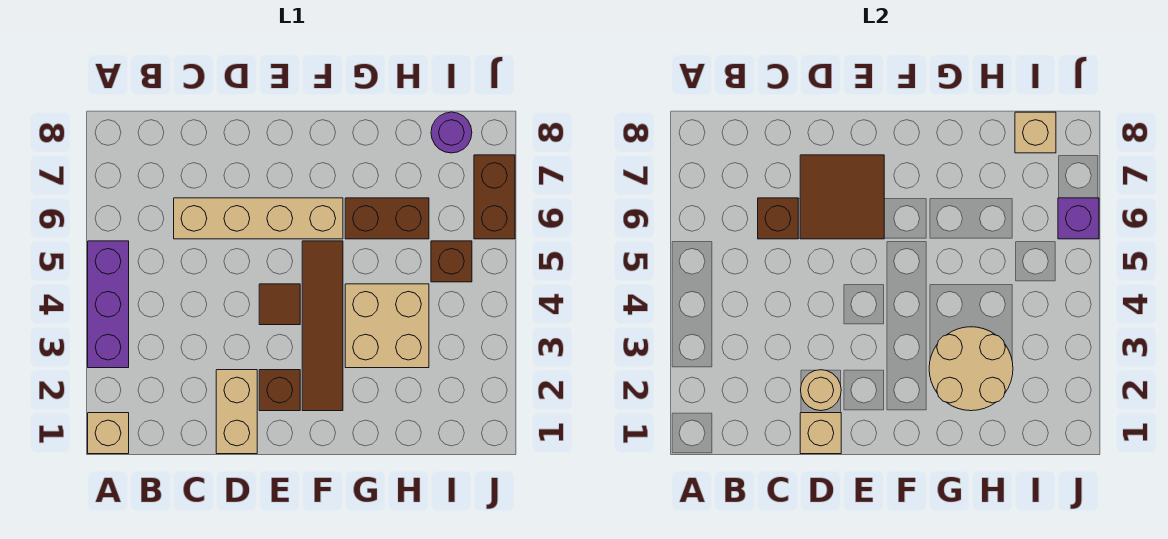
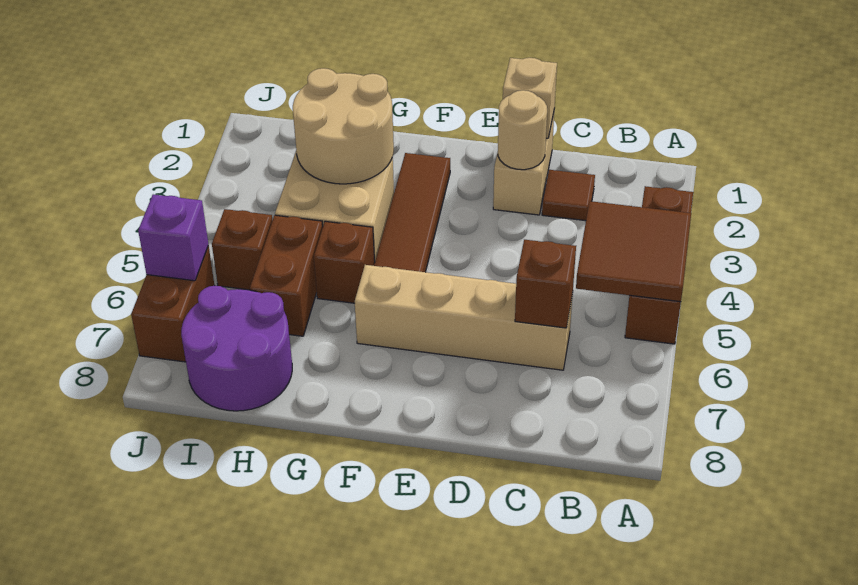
tan brick A1 level 1 -> none
purple brick A3:A5 level 1 -> brown brick A3:A5 level 1
brown tile D6:E7 level 2 -> brown tile A4:B5 level 2
brown brick E2 level 1 -> brown brick G5 level 1
brown tile E4 level 1 -> brown tile C2 level 1
brown brick G6:H6 level 1 -> brown brick H5:H6 level 1
purple round brick I8 level 1 -> purple round brick H7:I8 level 1
tan brick I8 level 2 -> none

